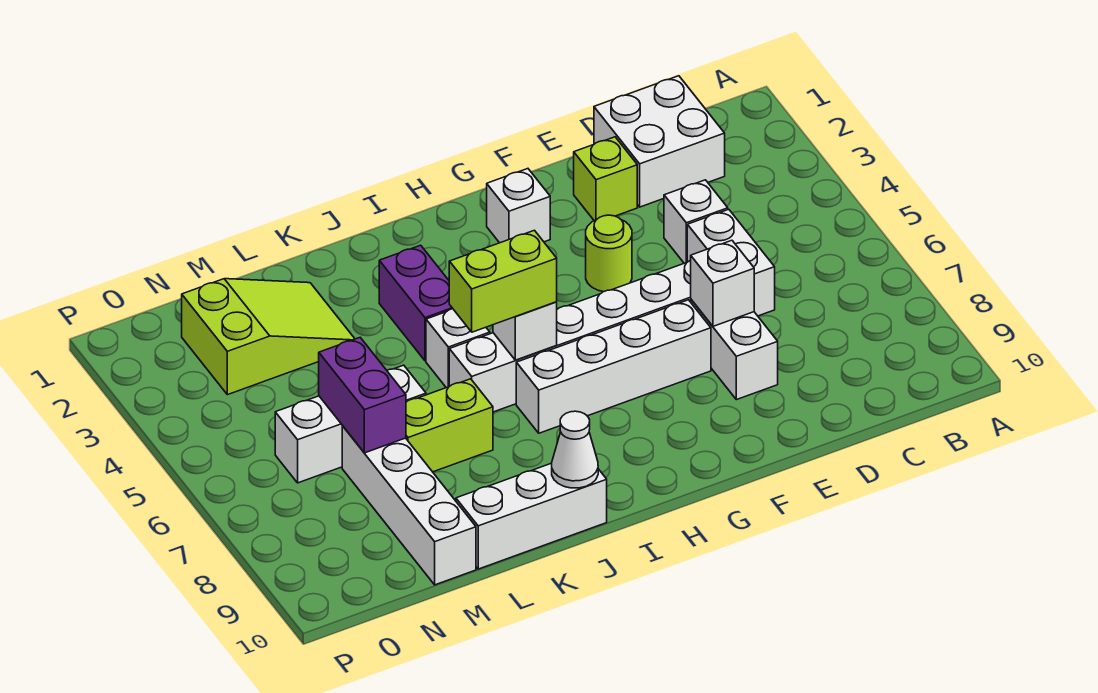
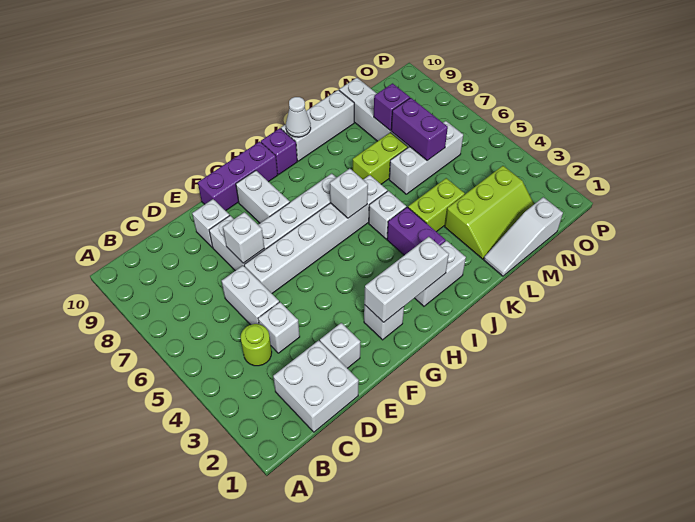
lime brick E2 level 1 -> white brick E2 level 1
none -> white brick E9 level 1
lime round brick F4 level 1 -> lime round brick C4 level 1
none -> purple brick F10:H10 level 1
none -> white brick G2:I2 level 2
none -> white brick G8:G9 level 1
none -> white brick I2:J2 level 1
lime brick I6:J6 level 3 -> lime brick K4:L4 level 1
none -> purple brick I10 level 1
none -> white slope L1:N1 level 1 top N
lime slope L2:N3 level 1 top N -> lime slope L2:N3 level 1 top 3
none -> purple brick M8 level 2

